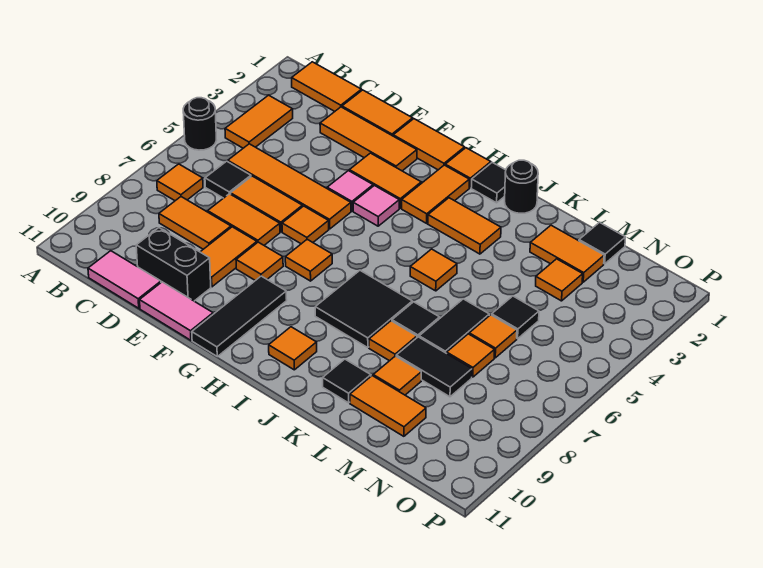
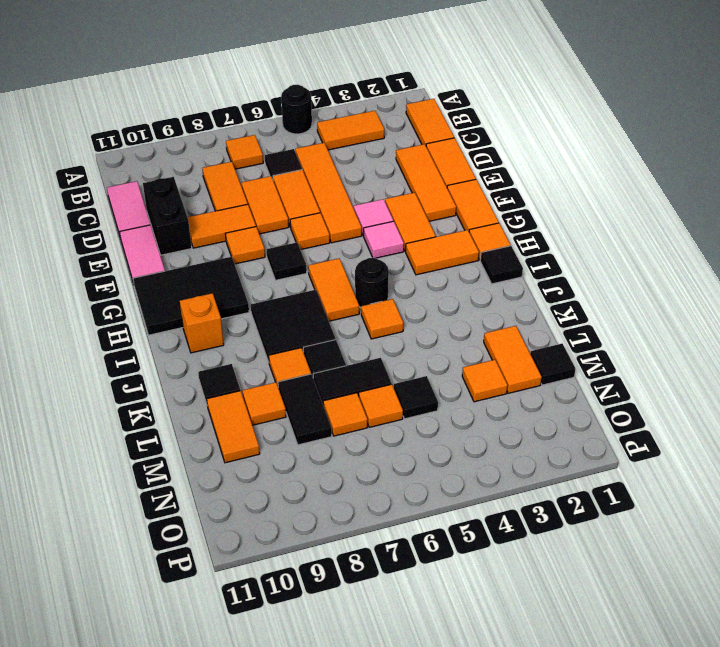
orange tile G7 level 1 -> black tile G7 level 1
black tile G9:G11 level 1 -> black tile G9:H11 level 1
orange tile I3:J3 level 1 -> orange tile H6:I6 level 1
orange tile I10 level 1 -> orange brick I10 level 1
black round brick J1 level 1 -> black round brick I5 level 1

